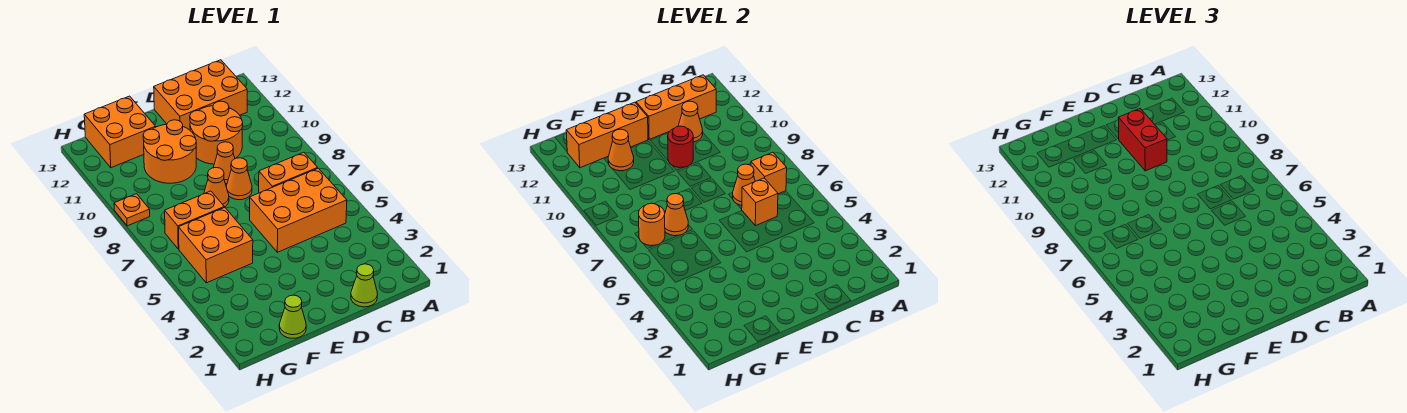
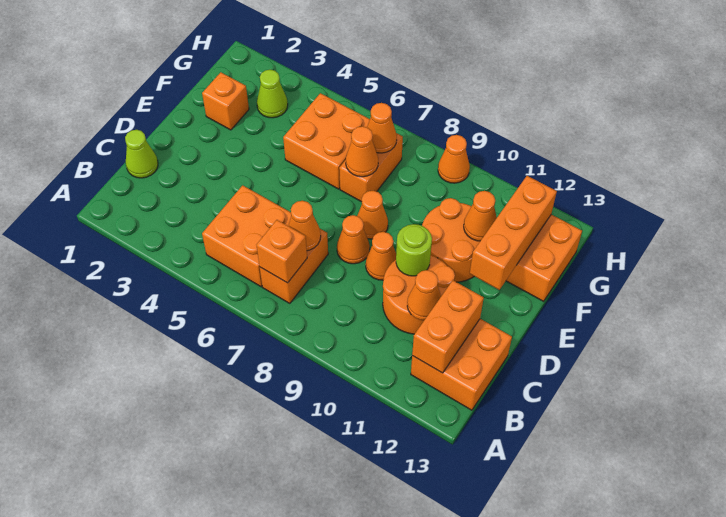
orange brick B5:D6 level 1 -> orange brick B5:C6 level 1
orange brick B12:D13 level 1 -> orange brick B12:C13 level 1
orange brick B12:D12 level 2 -> orange brick B12:C12 level 2
orange brick C6 level 2 -> orange brick F2 level 1
red round brick D10 level 2 -> lime round brick D10 level 2
red brick D10:D11 level 3 -> none
lime cone F1 level 1 -> lime cone G3 level 1
orange round brick G7 level 2 -> orange cone G7 level 2
orange plate H9 level 1 -> orange cone H9 level 1

